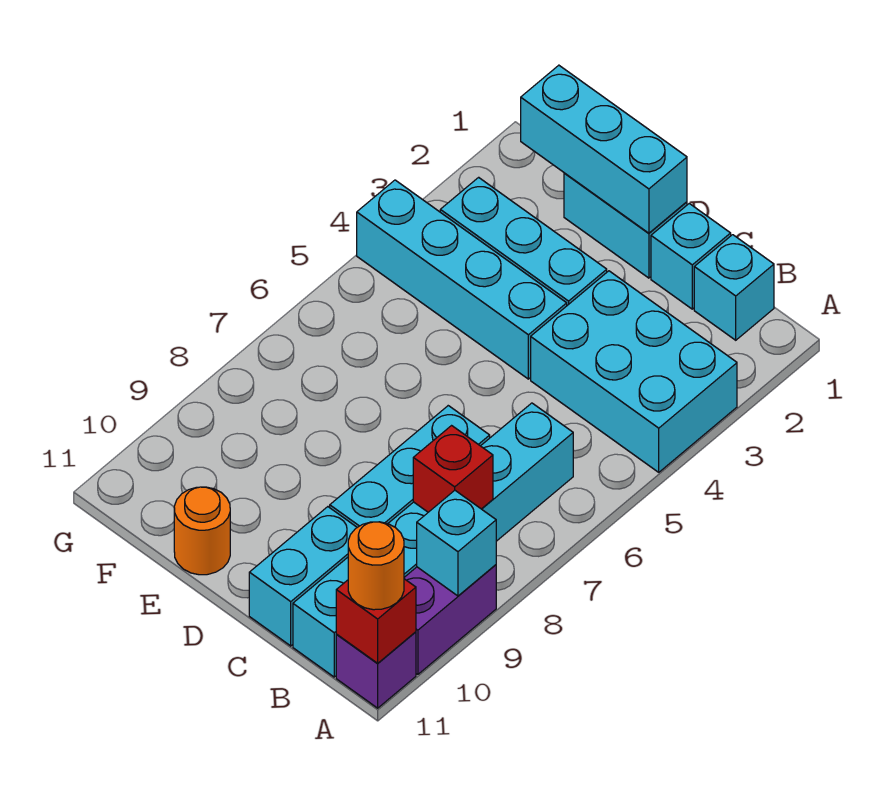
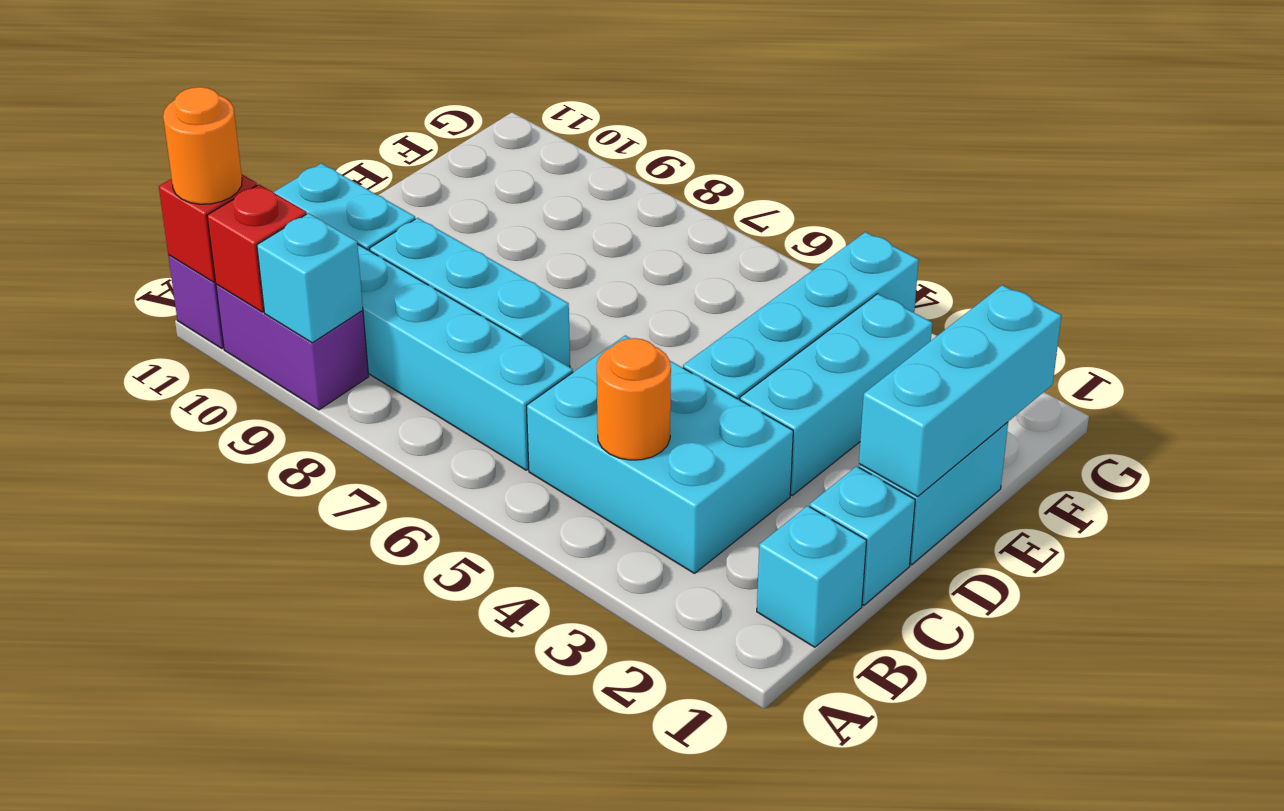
cyan brick A3:C4 level 1 -> cyan brick B3:C5 level 1
red brick B8 level 2 -> red brick A10 level 2
orange round brick E11 level 1 -> orange round brick B4 level 2

